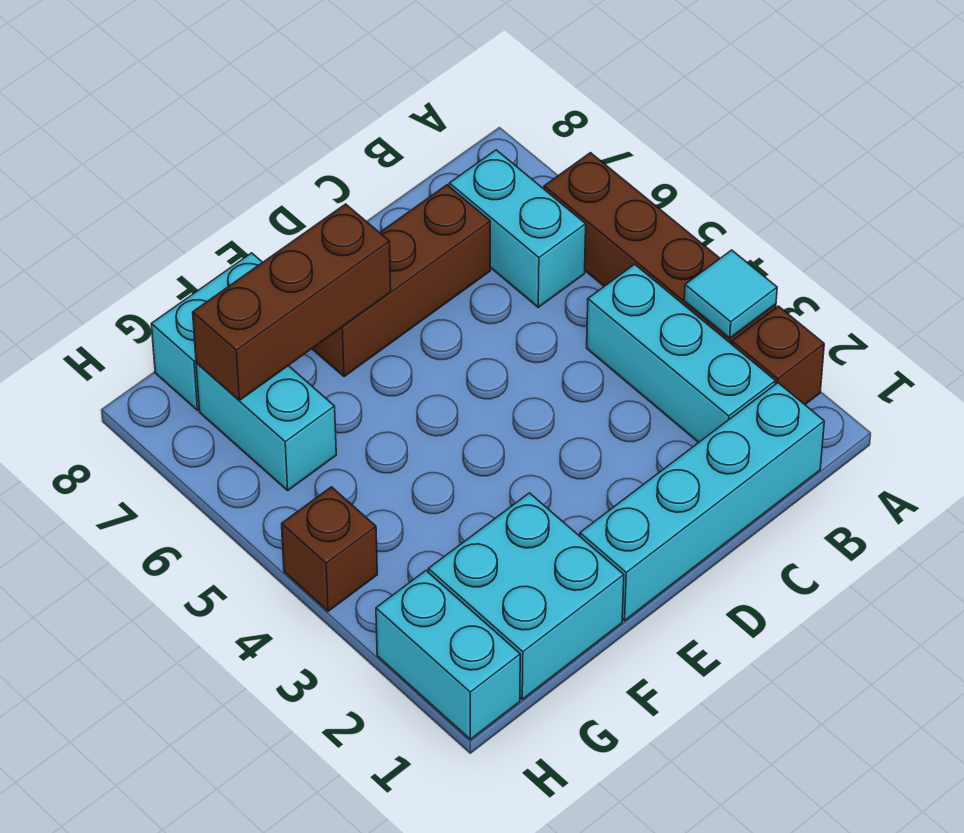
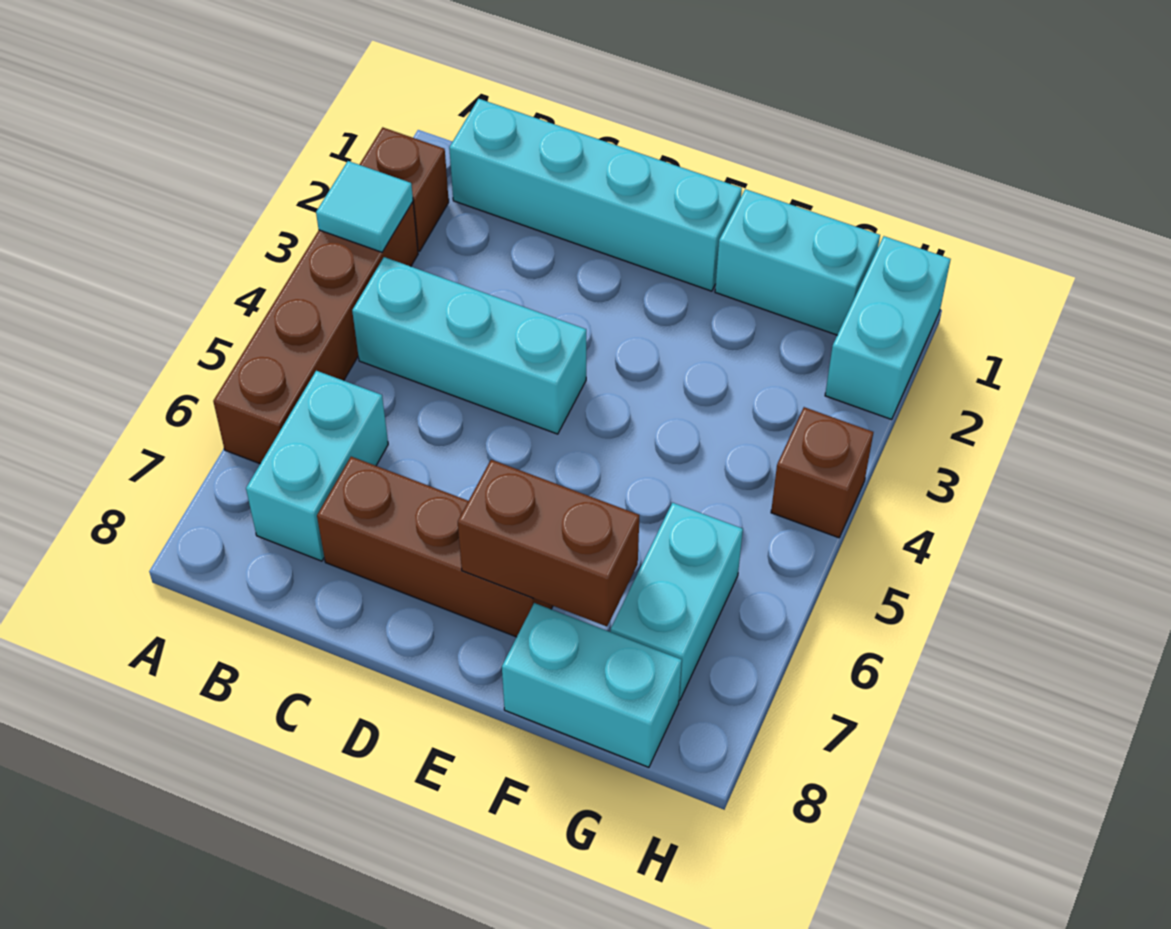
cyan brick B2:B4 level 1 -> cyan brick B4:D4 level 1
brown brick E7:G7 level 2 -> brown brick E7:F7 level 2
cyan brick F1:G2 level 1 -> cyan brick F1:G1 level 1

